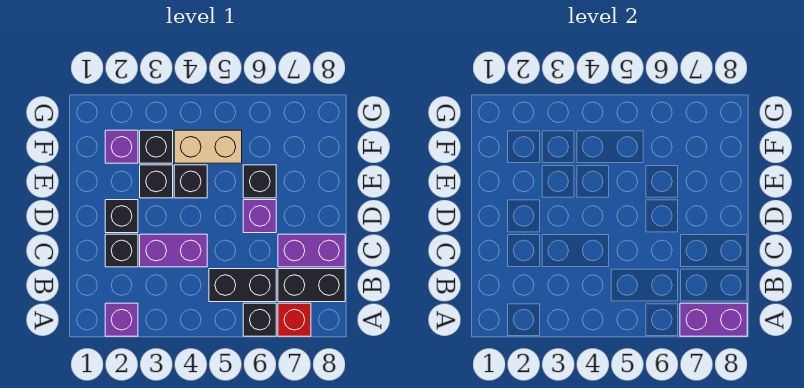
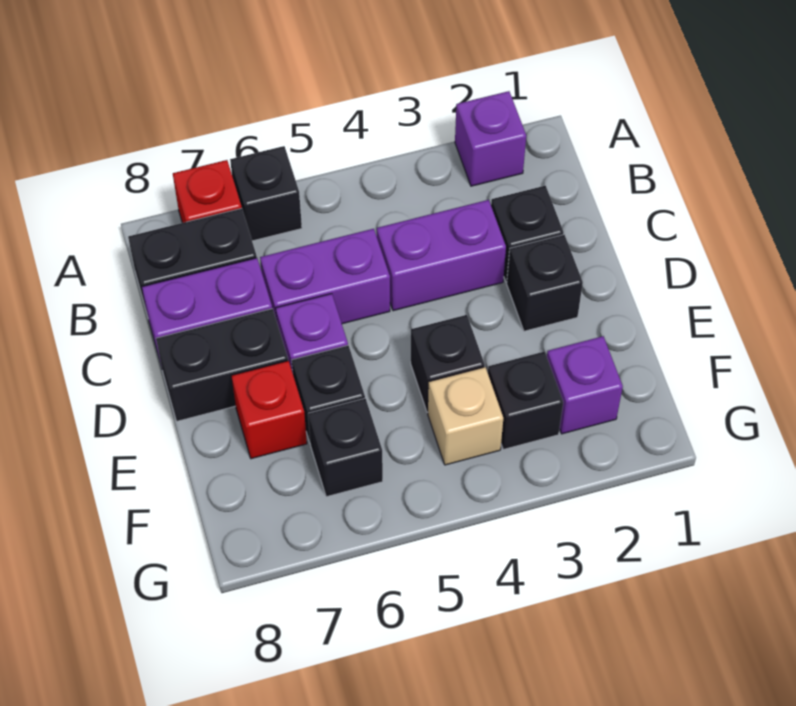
purple brick A7:A8 level 2 -> purple brick C5:C6 level 1
black brick B5:B6 level 1 -> black brick D7:D8 level 1
black brick E3 level 1 -> black brick F6 level 1
none -> red brick E7 level 1
tan brick F4:F5 level 1 -> tan brick F4 level 1

